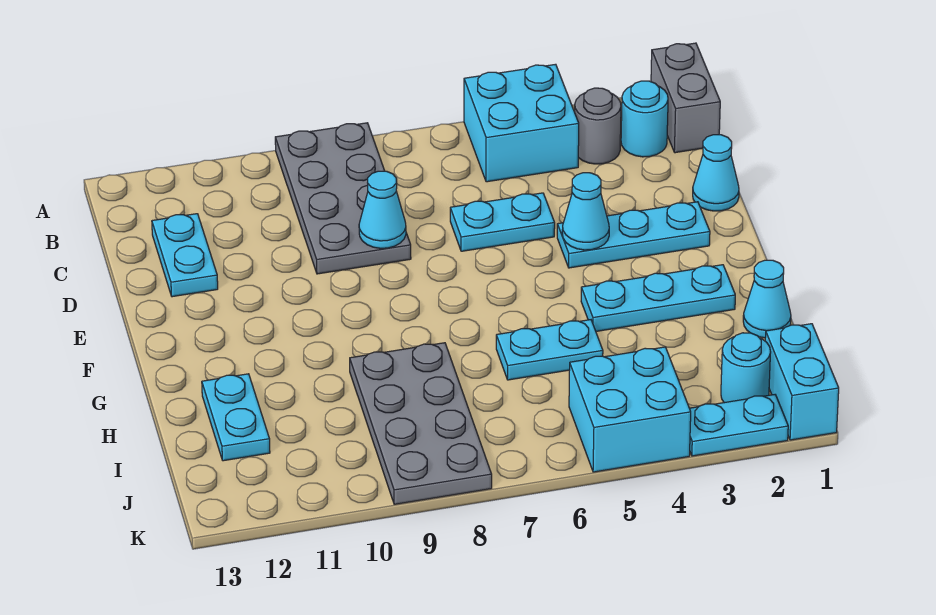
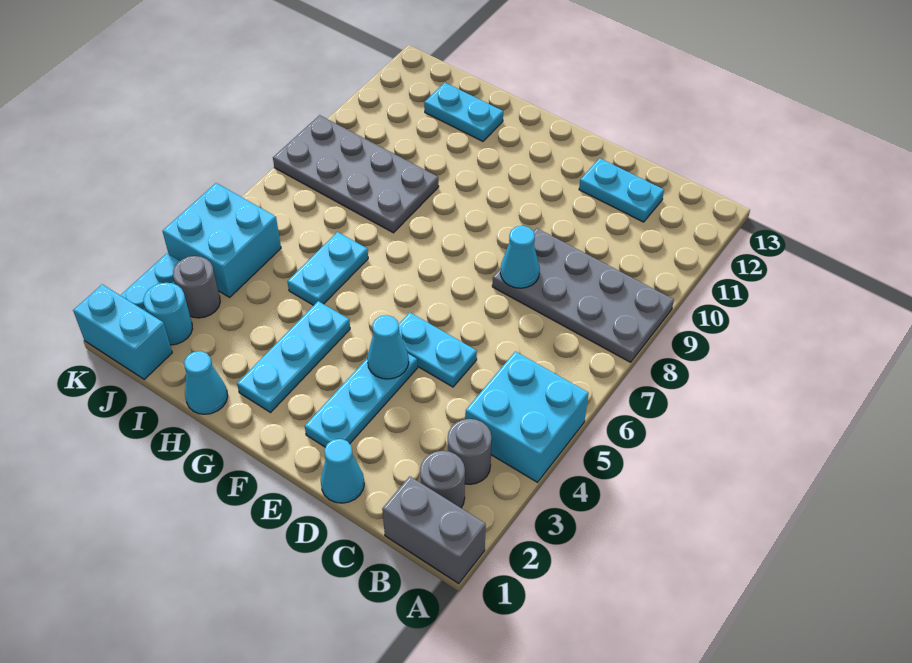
cyan round brick B2 level 1 -> grey round brick B2 level 1
cyan plate D5:D6 level 1 -> cyan plate D5:E5 level 1
none -> grey round brick J3 level 1

